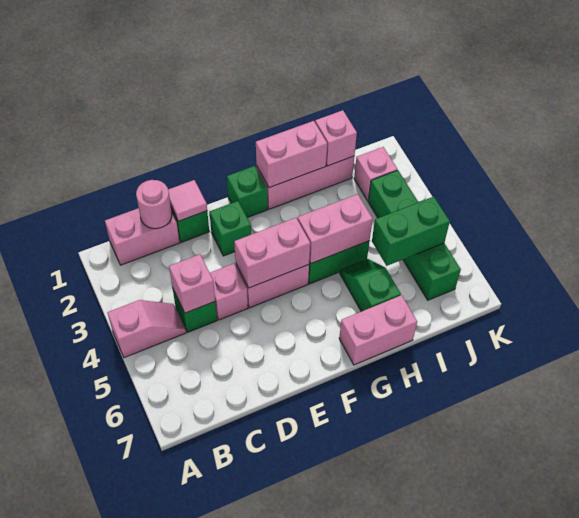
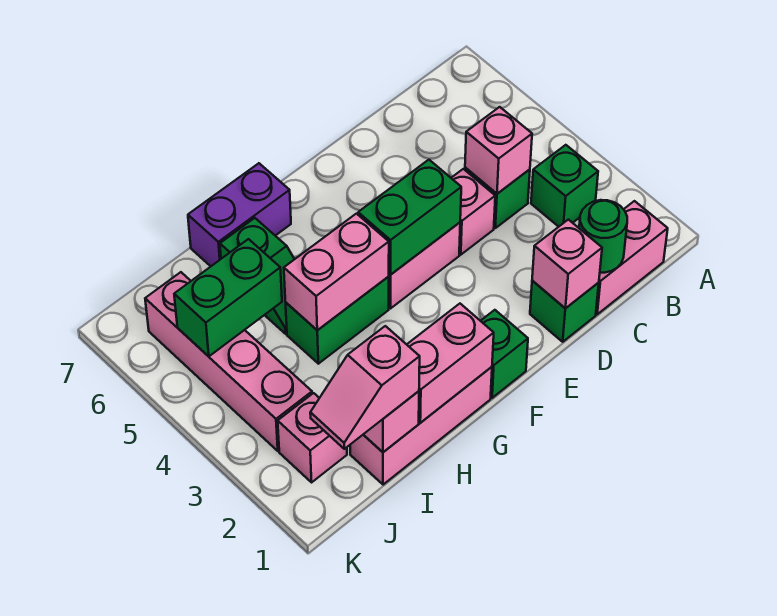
pink slope A4:B4 level 1 top A -> pink slope I1:J1 level 3 top I
pink round brick C1 level 2 -> green round brick C1 level 2
pink tile D1 level 2 -> pink brick D1 level 2
green brick E2 level 1 -> green brick B3 level 1
pink brick E4:F4 level 2 -> green brick E4:F4 level 2
pink brick G7:H7 level 1 -> purple brick G7:H7 level 1
green brick J3:J6 level 1 -> pink brick J3:J6 level 1

